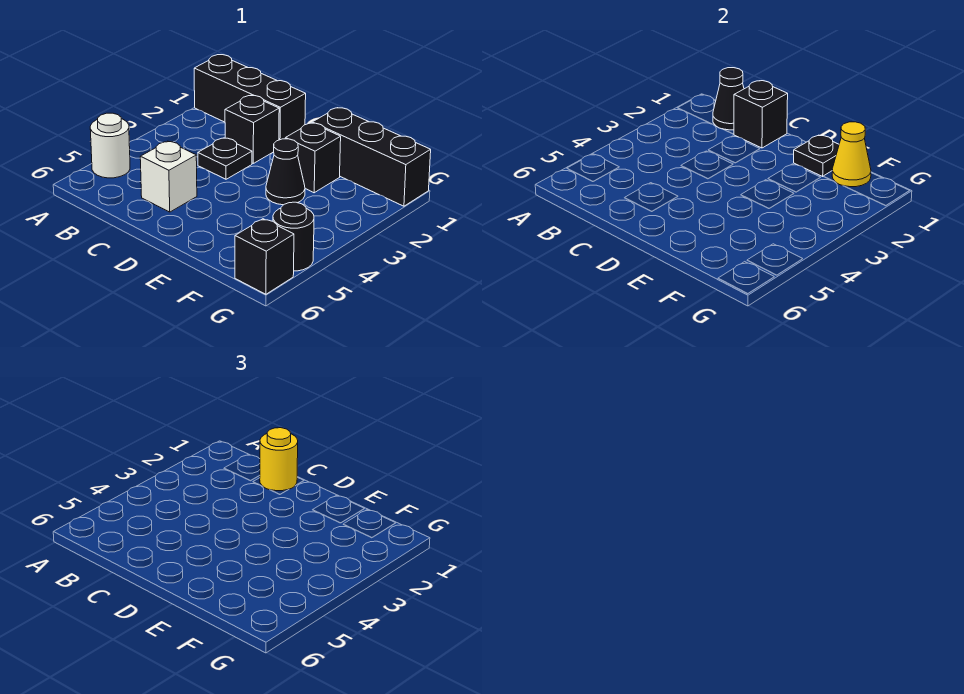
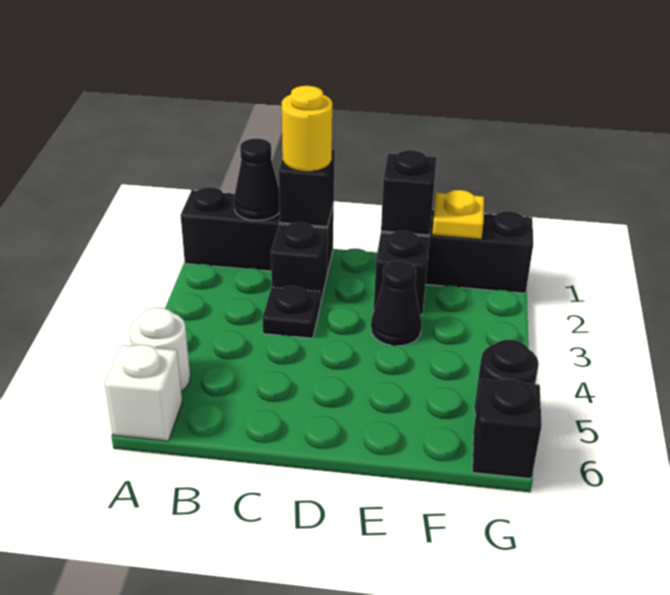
white brick C5 level 1 -> white brick A6 level 1
black plate E1 level 2 -> black brick E1 level 2
yellow cone F1 level 2 -> yellow plate F1 level 2

